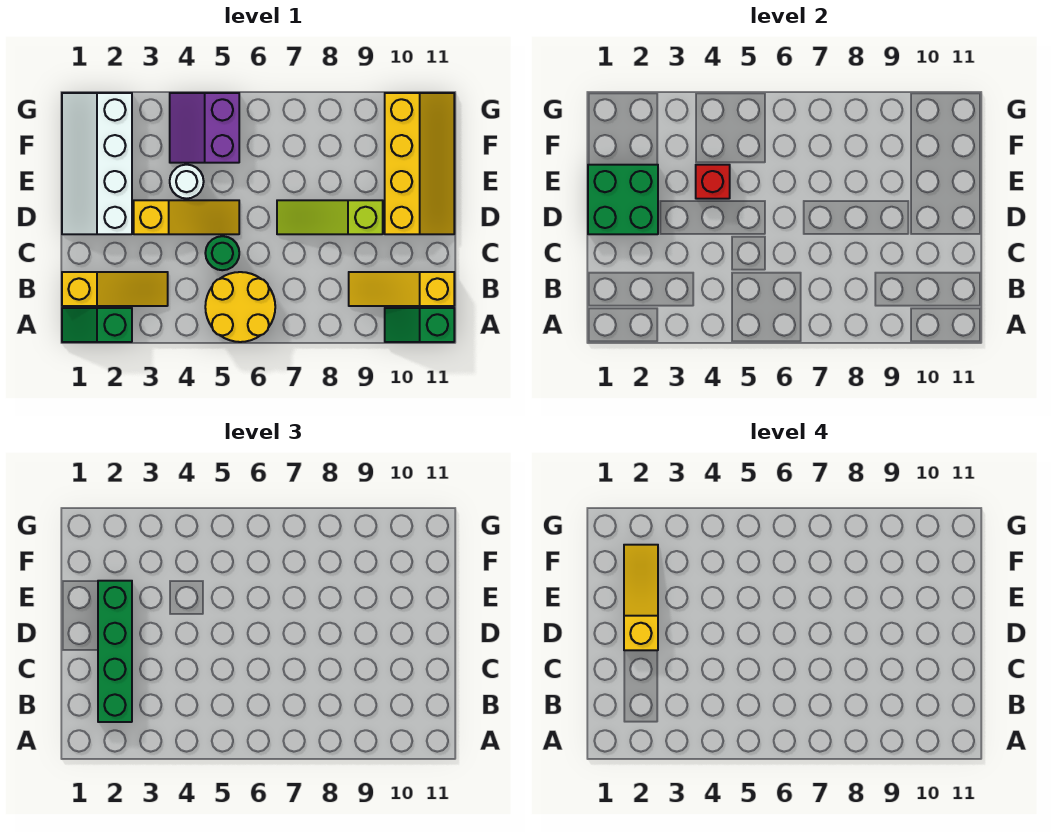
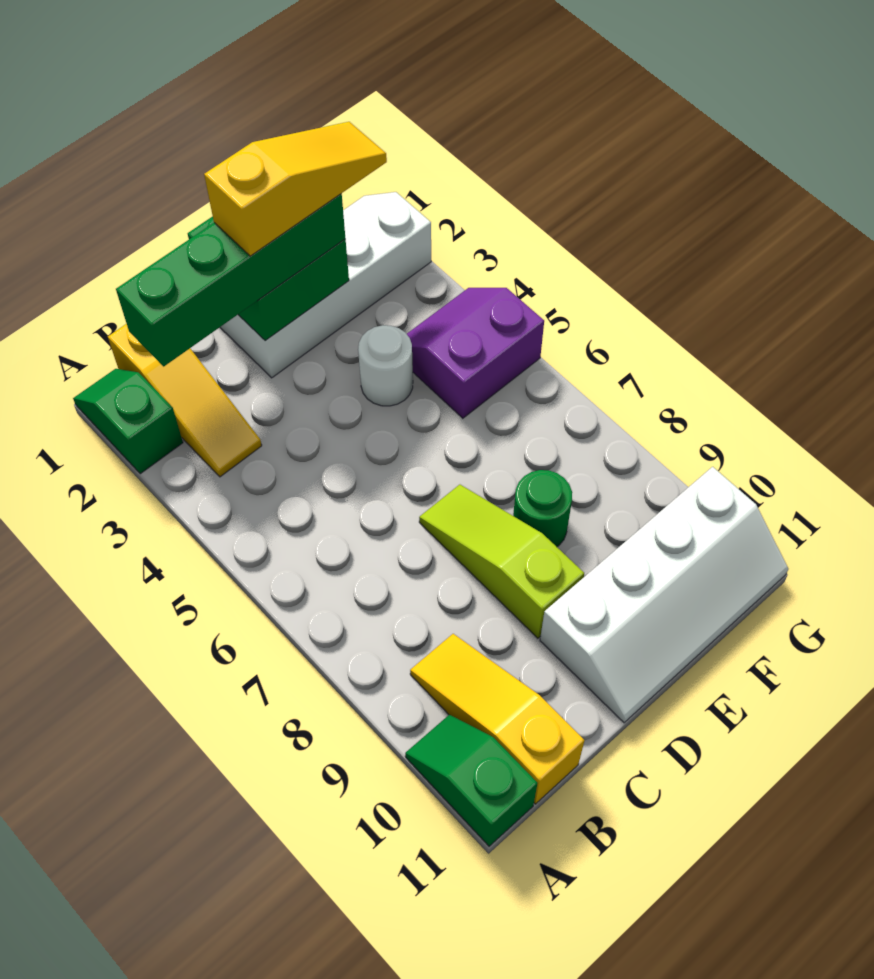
yellow round brick A5:B6 level 1 -> none
green round brick C5 level 1 -> green round brick E8 level 1
yellow slope D3:D5 level 1 top 3 -> none
yellow slope D10:G11 level 1 top 10 -> white slope D10:G11 level 1 top 10
red brick E4 level 2 -> none

